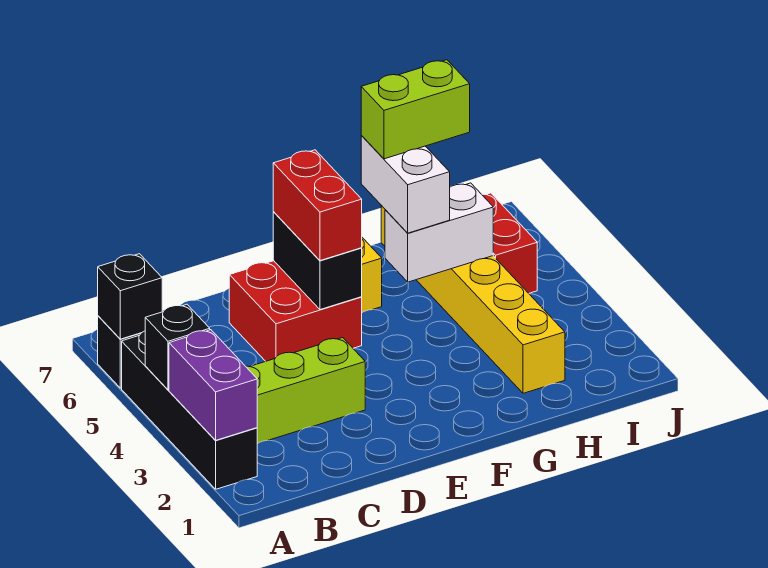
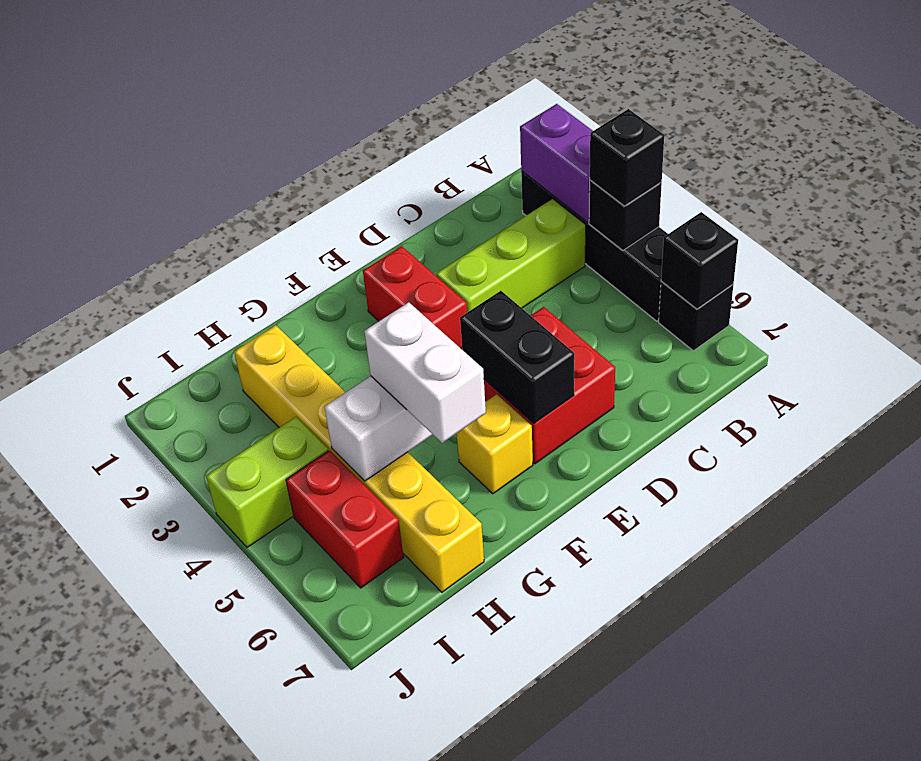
none -> black brick A4 level 3
red brick E5:E6 level 3 -> red brick E2:E3 level 1
lime brick G6:H6 level 4 -> lime brick I4:J4 level 1

